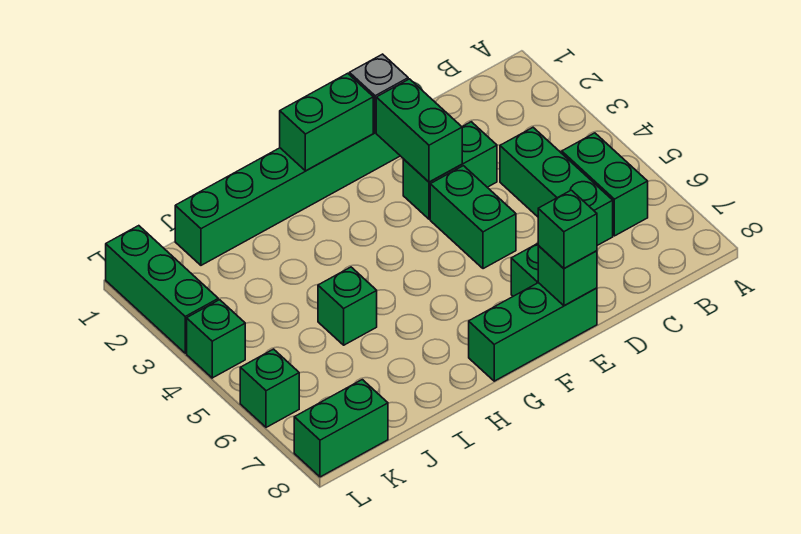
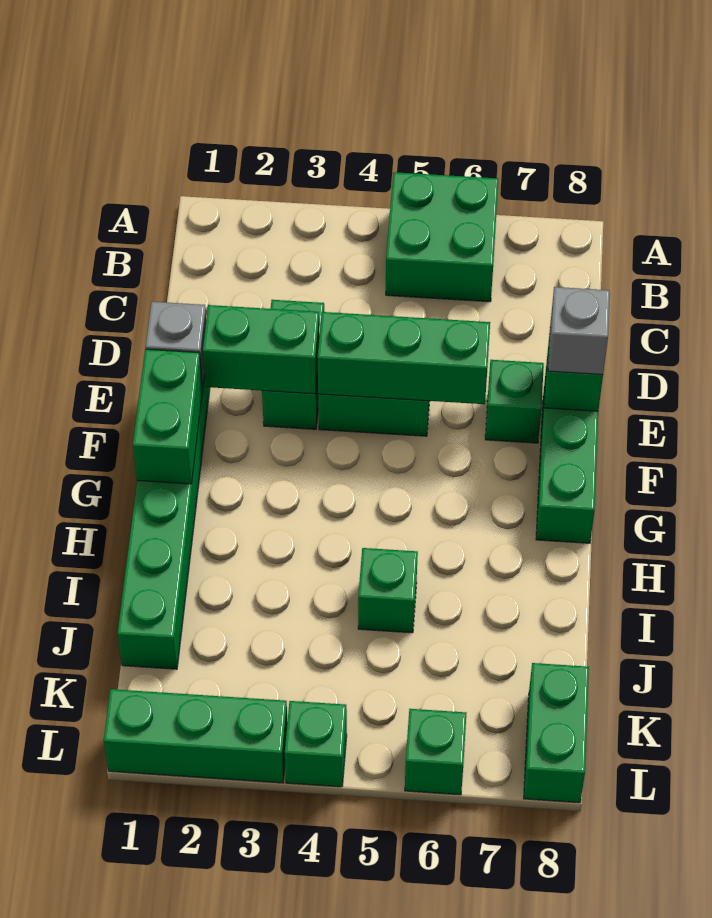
green brick B5:B6 level 1 -> green brick A5:B6 level 1
green brick C4:C6 level 1 -> green brick E4:E6 level 2
green brick E8 level 3 -> grey brick E8 level 3

